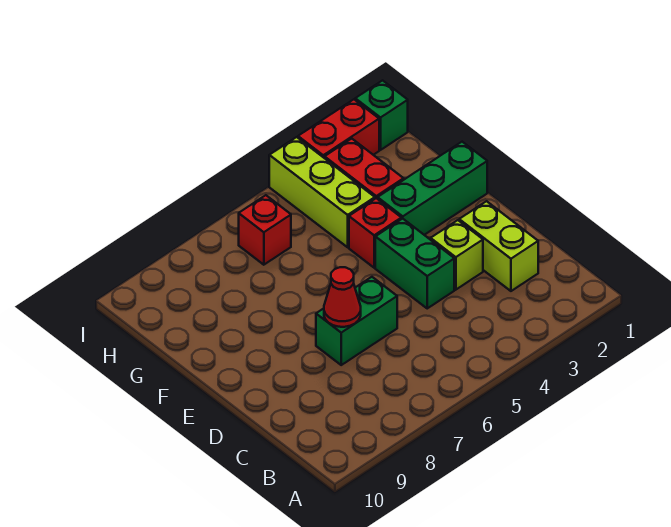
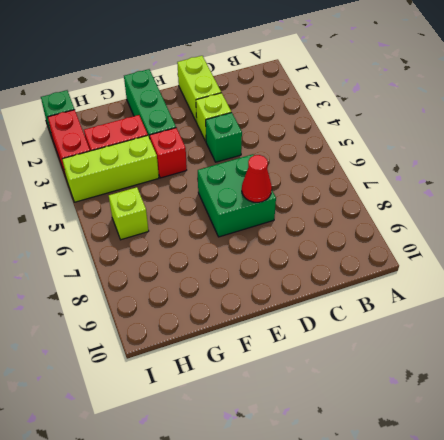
lime brick C2:D2 level 1 -> lime brick D1:D2 level 1
green brick D4:E4 level 1 -> green brick D4 level 1
green brick D6:D7 level 1 -> green brick D6:E7 level 1
red brick H6 level 1 -> lime brick H6 level 1

